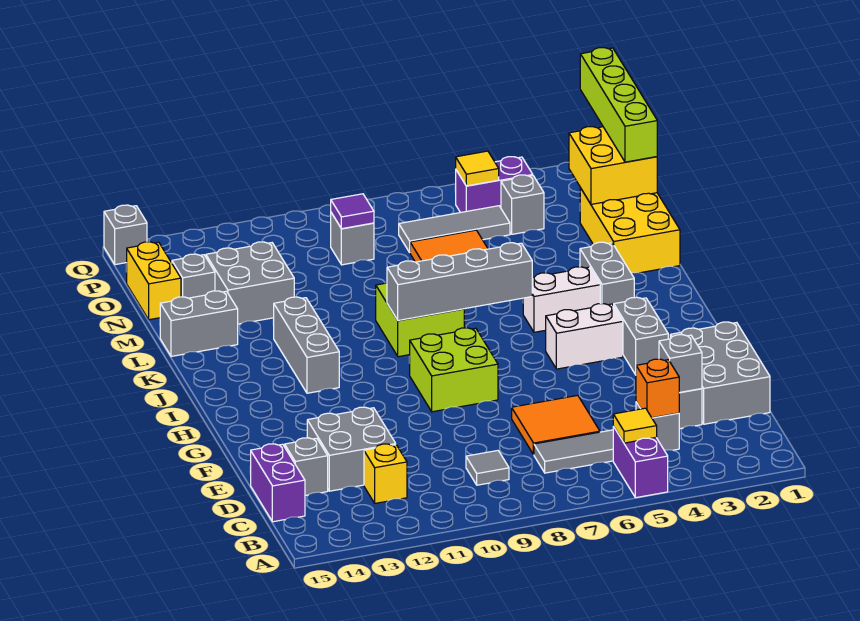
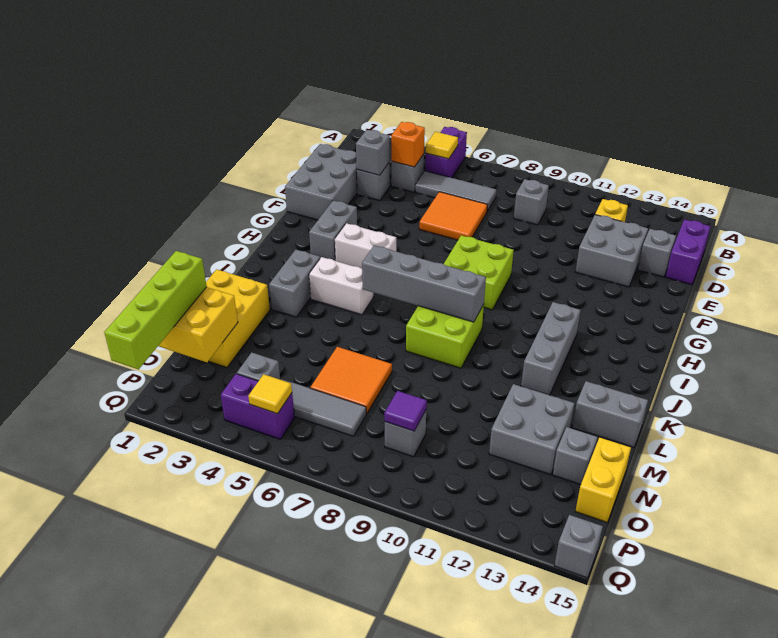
grey tile C9 level 1 -> grey brick C9 level 1

